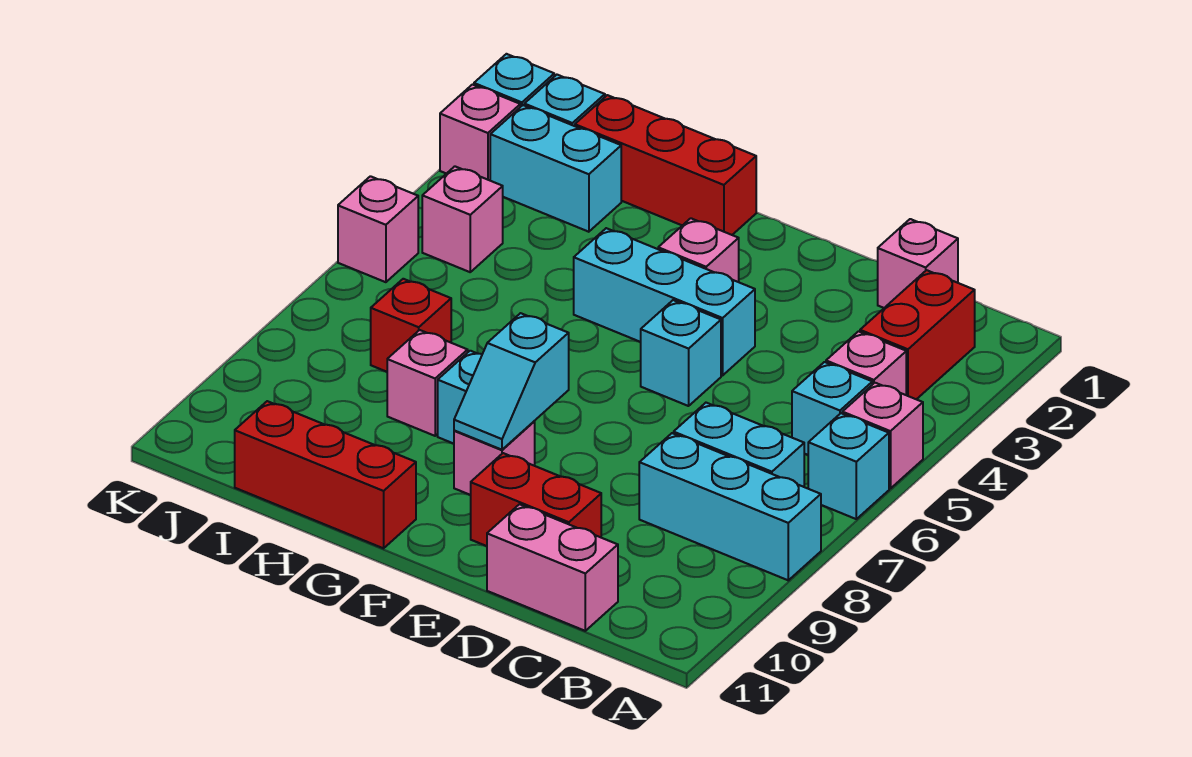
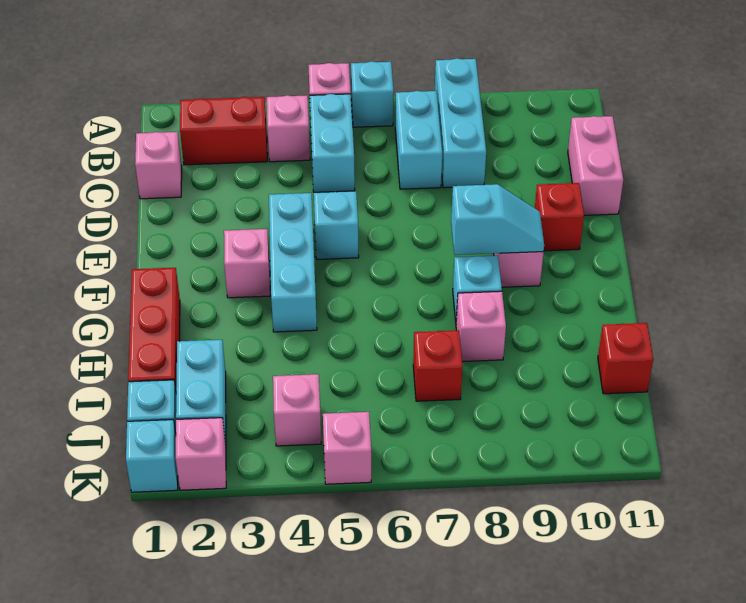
cyan brick B5 level 1 -> cyan brick B5:C5 level 1
red brick D10:E10 level 1 -> red brick E10 level 1
red brick G11:I11 level 1 -> red brick I11 level 1

